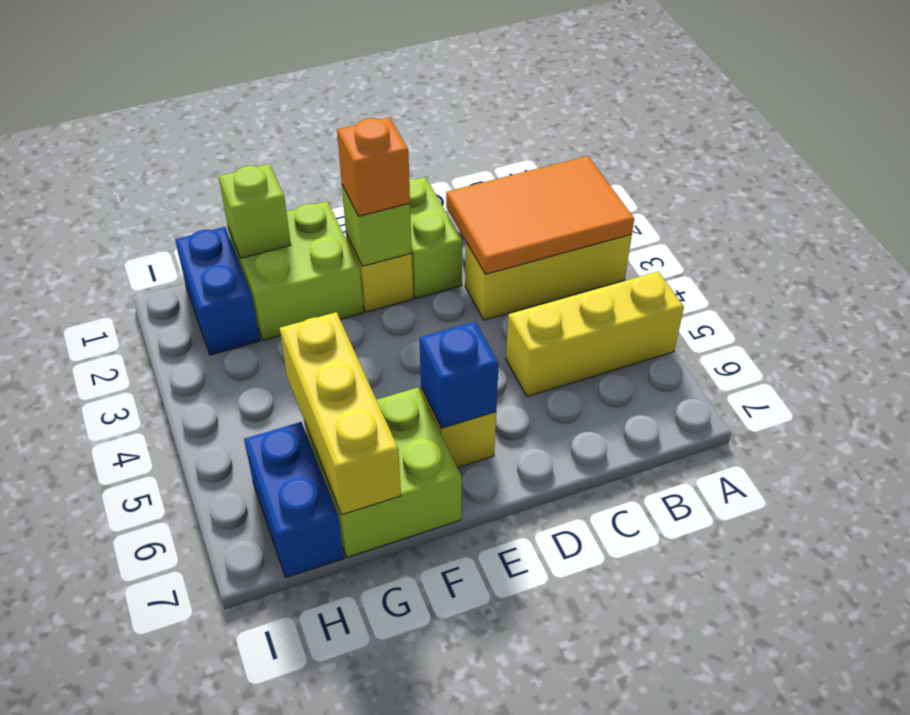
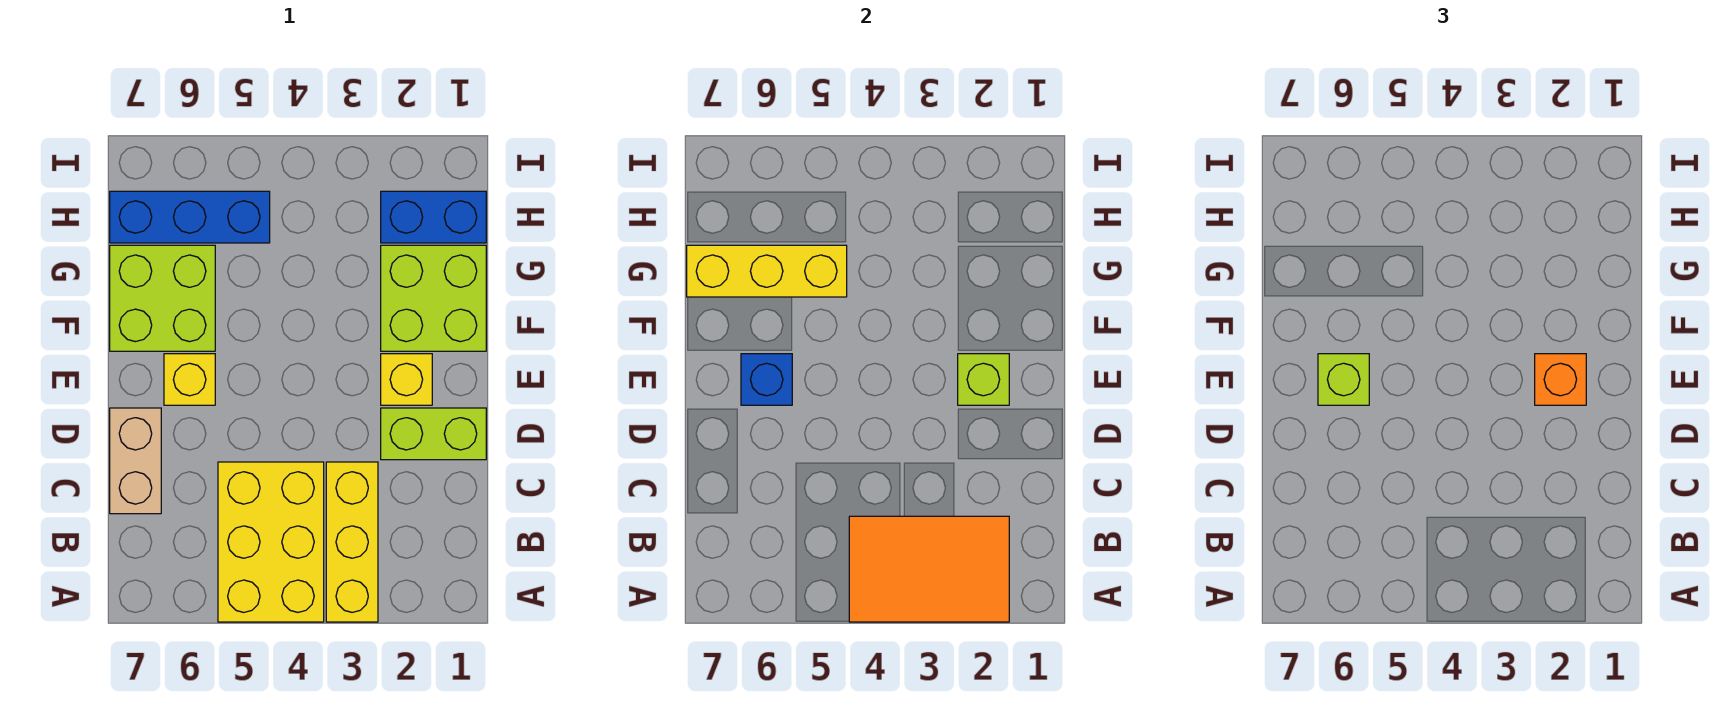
orange tile A2:C3 level 2 -> orange tile A2:B4 level 2
yellow brick A5:C5 level 1 -> yellow brick A4:C5 level 1
none -> tan brick C7:D7 level 1
lime brick G1 level 2 -> lime brick E6 level 3
blue brick H6:H7 level 1 -> blue brick H5:H7 level 1

